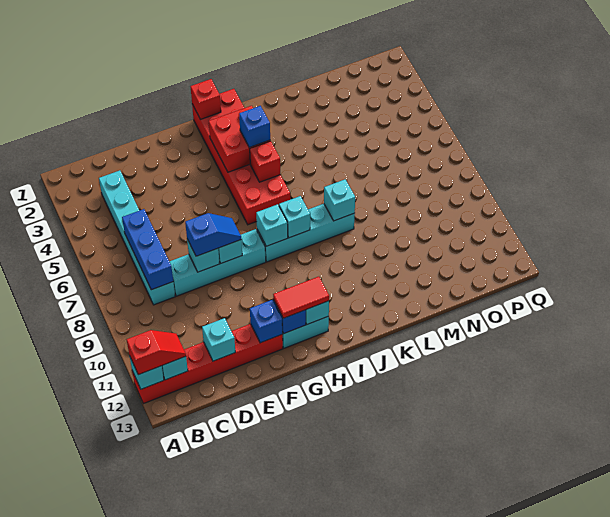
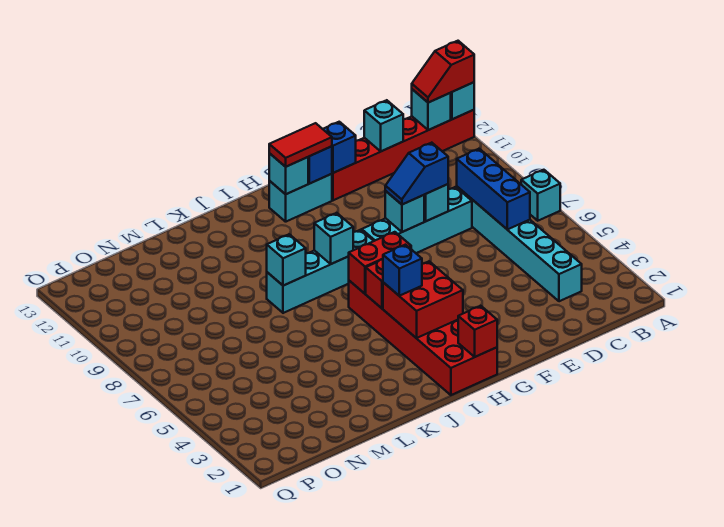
none -> red brick H6:I6 level 2
cyan brick H8 level 2 -> cyan brick A7 level 1

